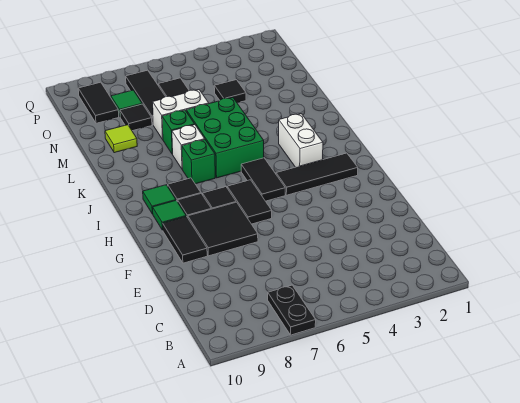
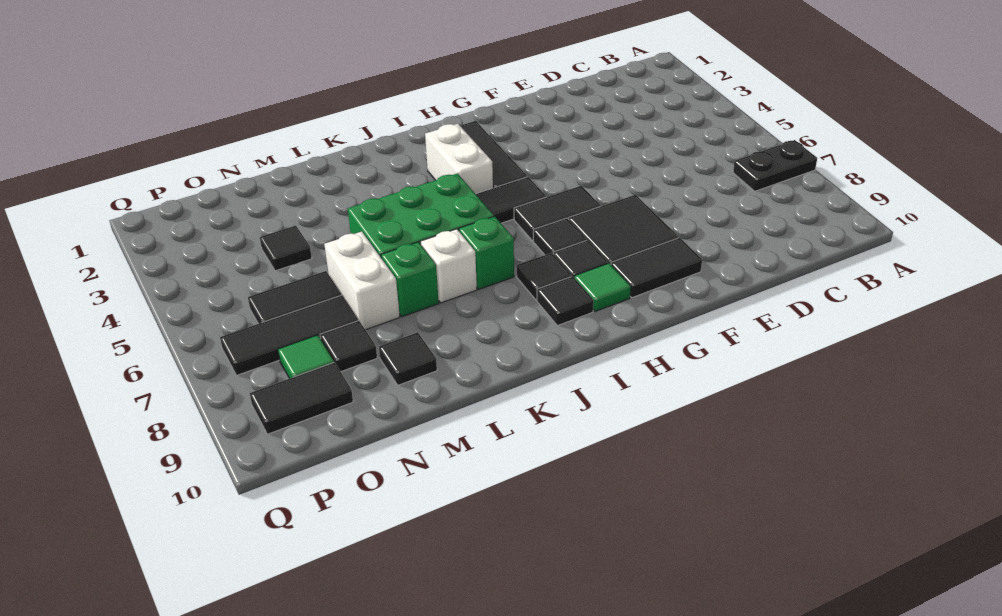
white brick I3:J3 level 1 -> white brick I3:I4 level 1
green tile I9 level 1 -> black tile I9 level 1
lime tile M9 level 1 -> black tile M9 level 1

